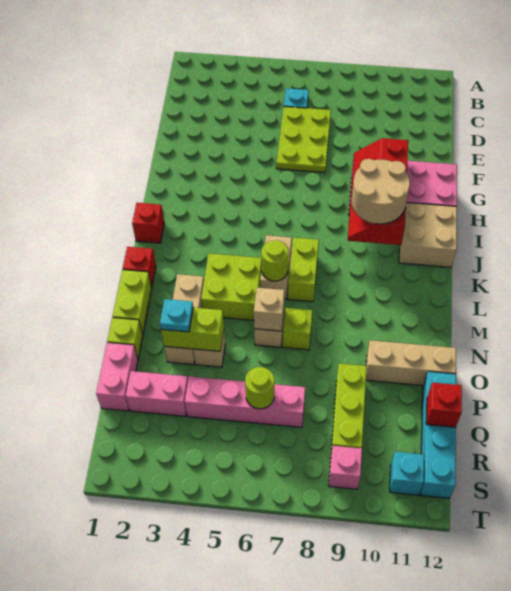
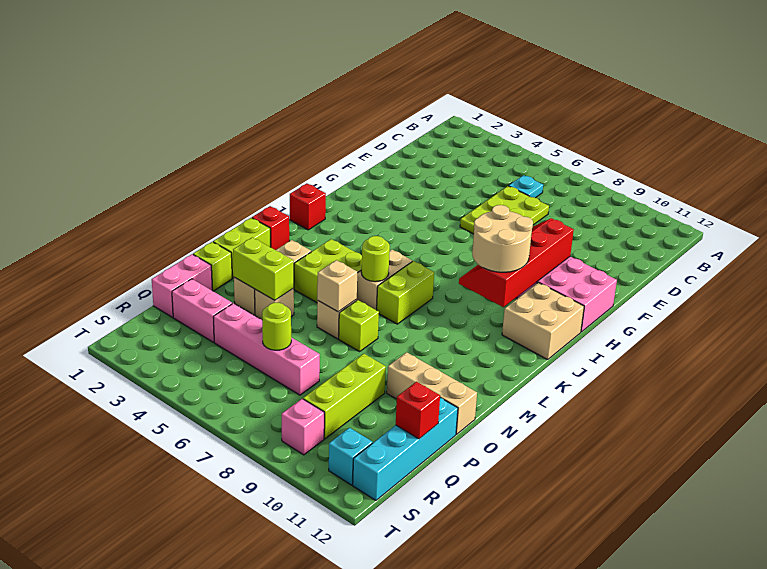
cyan plate O3 level 3 -> none

